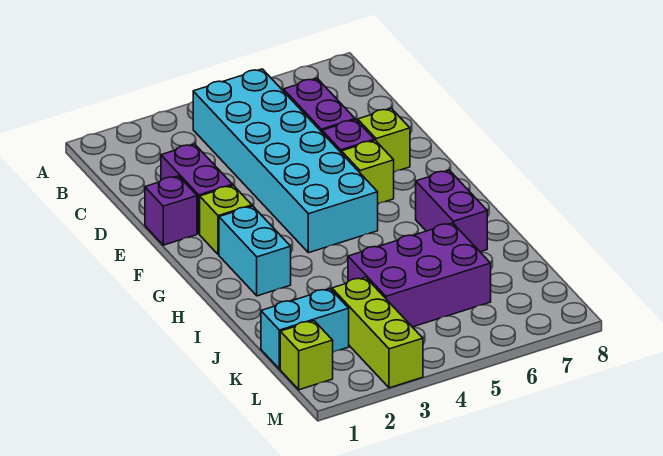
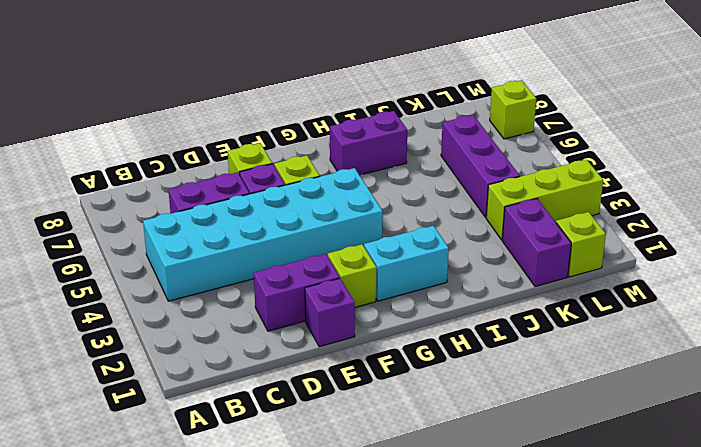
purple brick J4:K6 level 1 -> purple brick K4:K6 level 1
cyan brick K1:K2 level 1 -> purple brick K1:K2 level 1
none -> lime brick M7 level 1

